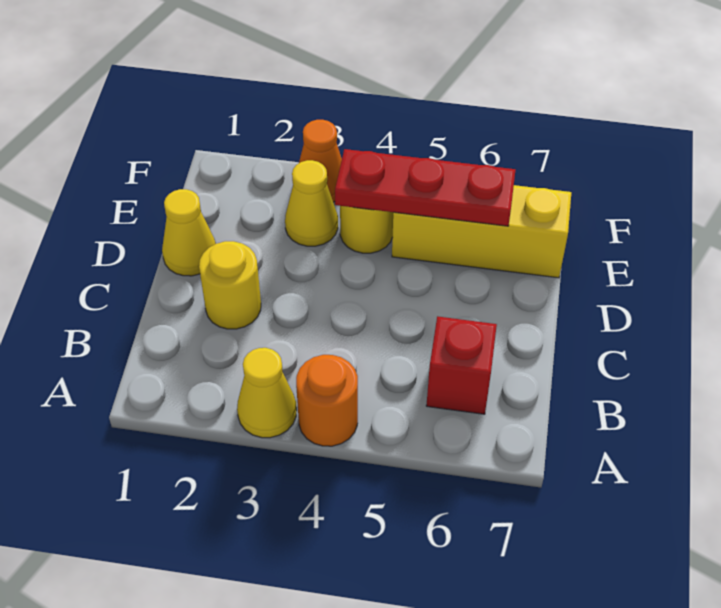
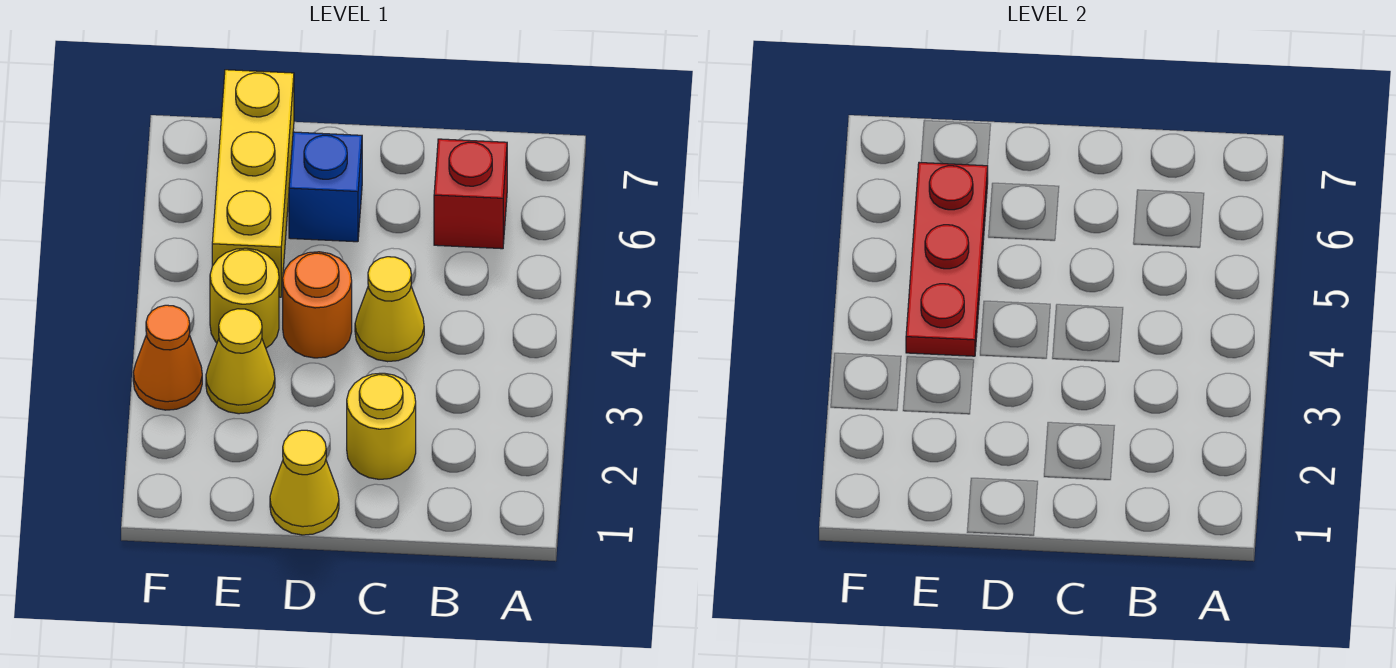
yellow cone A3 level 1 -> yellow cone C4 level 1
orange round brick A4 level 1 -> orange round brick D4 level 1
none -> blue brick D6 level 1

